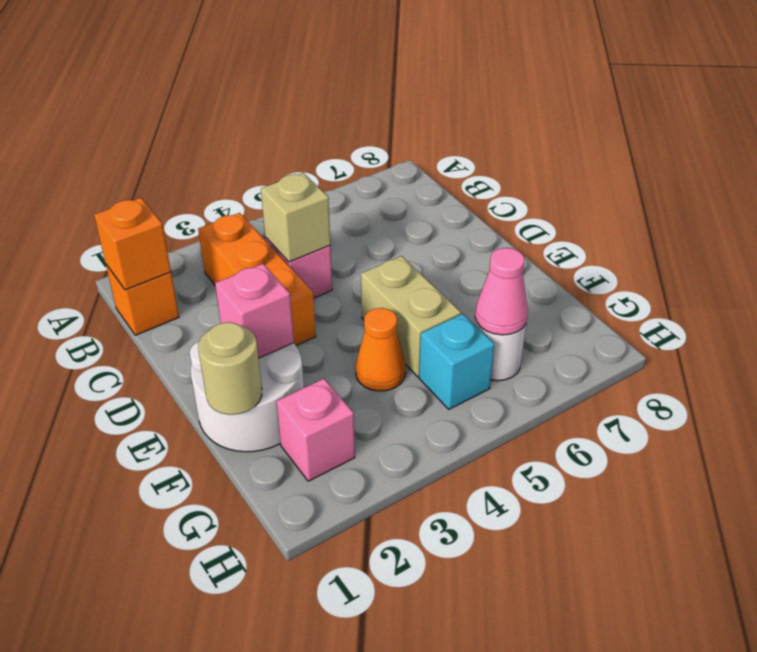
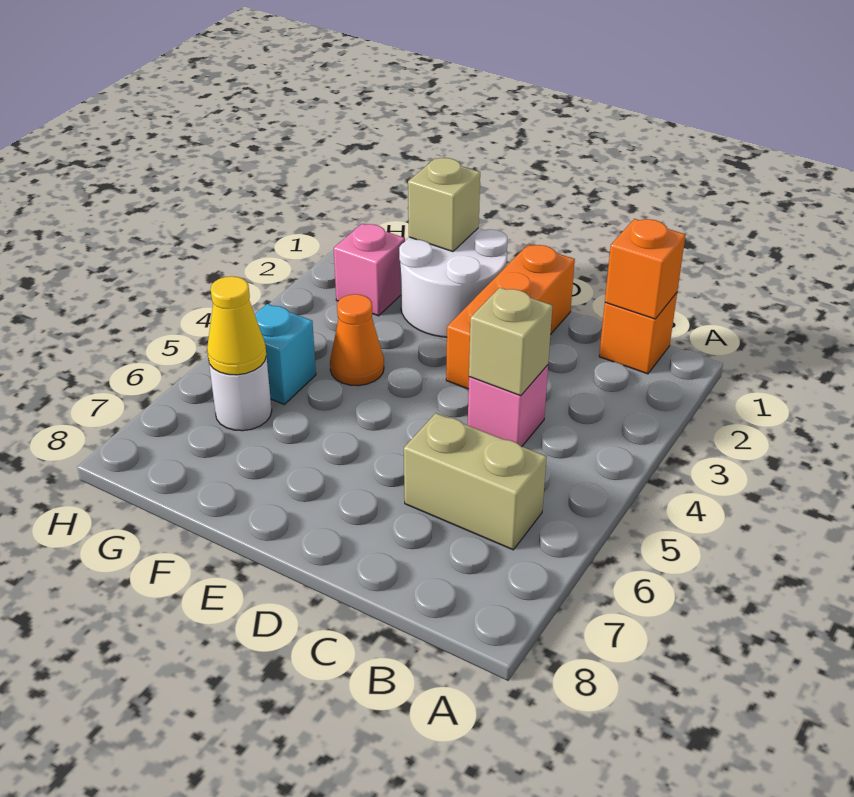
orange brick B3:D3 level 1 -> orange brick D1:D3 level 1
pink brick E2 level 2 -> none
tan brick E5:F5 level 1 -> tan brick B6:C6 level 1
tan round brick F1 level 2 -> tan brick F1 level 2
pink cone G6 level 2 -> yellow cone G6 level 2

